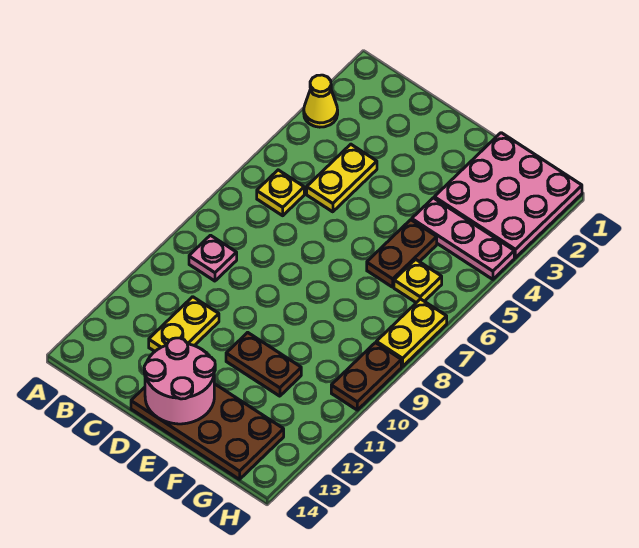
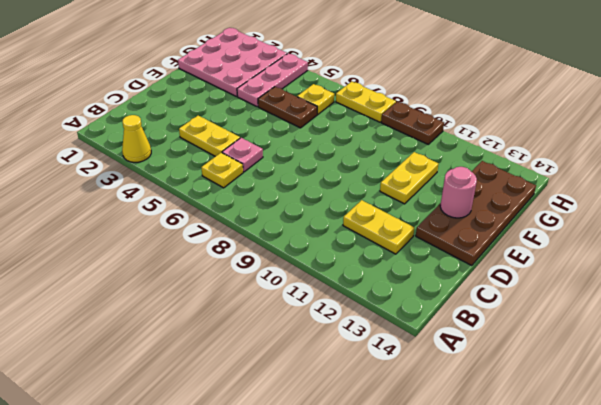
pink plate B9 level 1 -> pink plate C6 level 1
pink round brick D13:E14 level 2 -> pink round brick E13 level 2
brown plate E11:F11 level 1 -> yellow plate E11:F11 level 1

